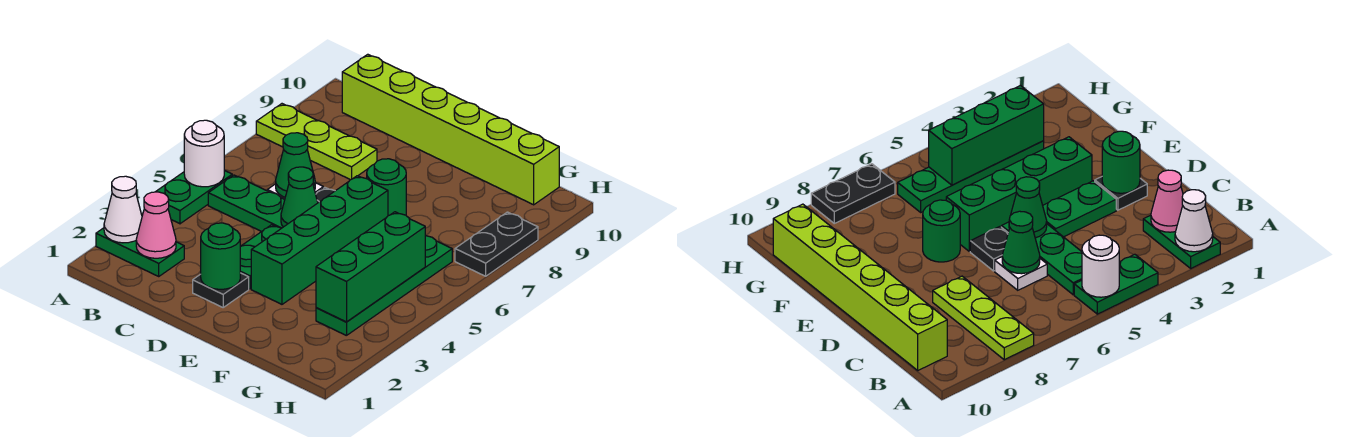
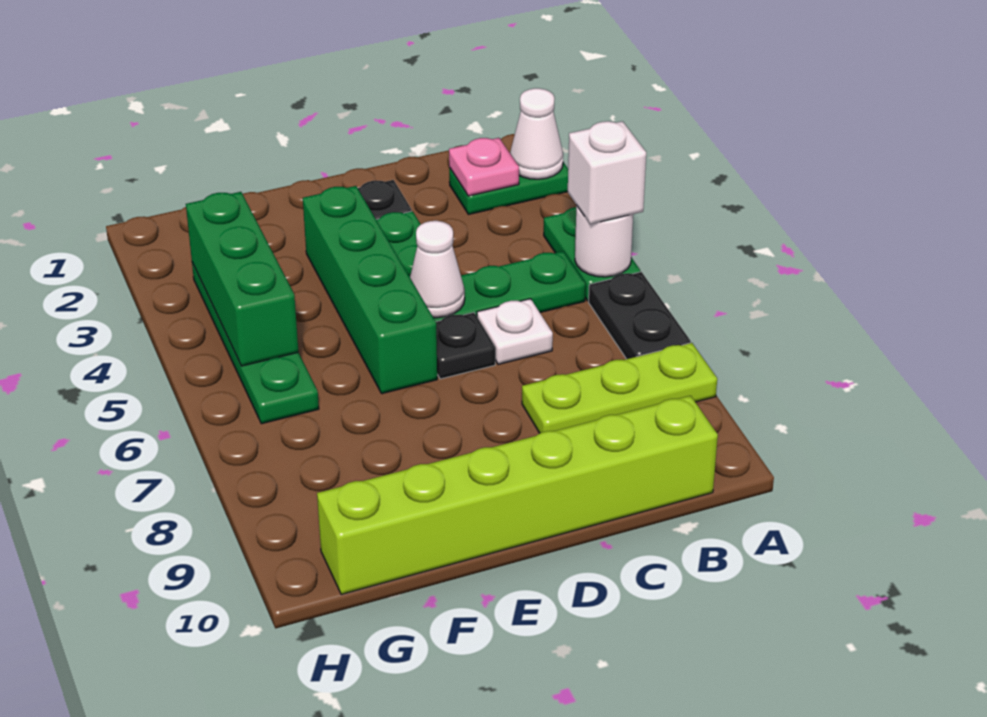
none -> white brick A5 level 3
pink cone B2 level 2 -> pink plate B2 level 2
green cone C6 level 2 -> none
green round brick D2 level 2 -> none
green cone D5 level 2 -> white cone D5 level 2
green round brick E7 level 1 -> none
black plate H7:H8 level 1 -> black plate A6:A7 level 1

